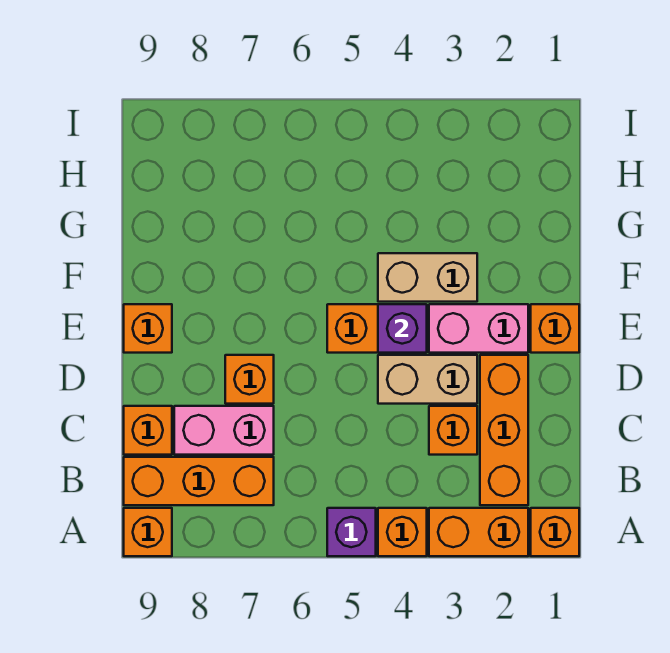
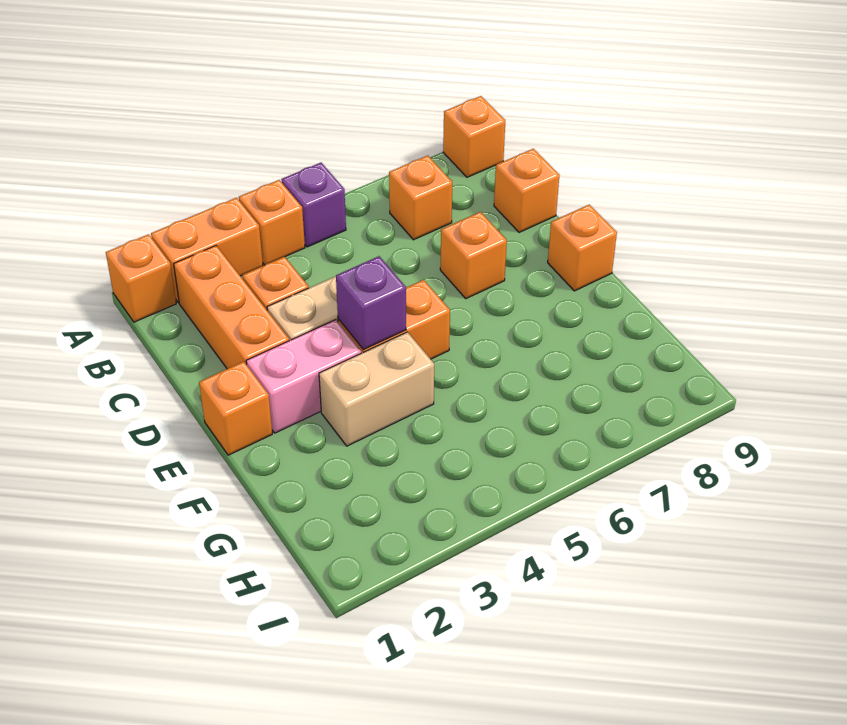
orange brick B7:B9 level 1 -> orange brick B7 level 1
pink brick C7:C8 level 1 -> none

